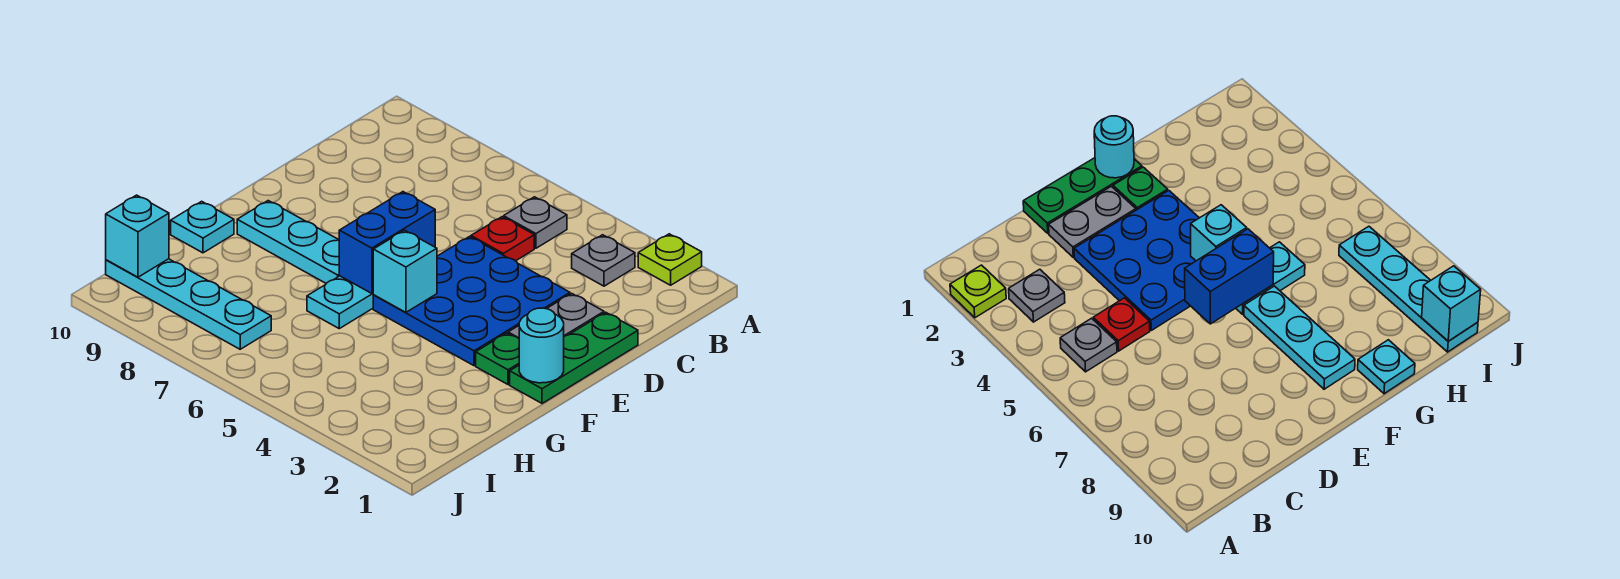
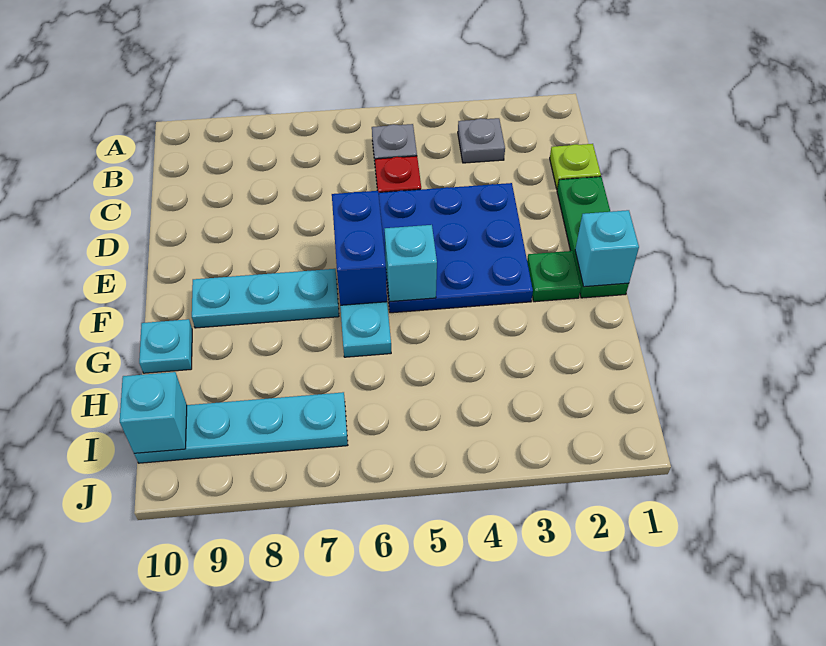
lime plate A2 level 1 -> lime plate C1 level 1
grey plate D2:E2 level 1 -> none
cyan round brick F1 level 2 -> cyan brick F1 level 2

